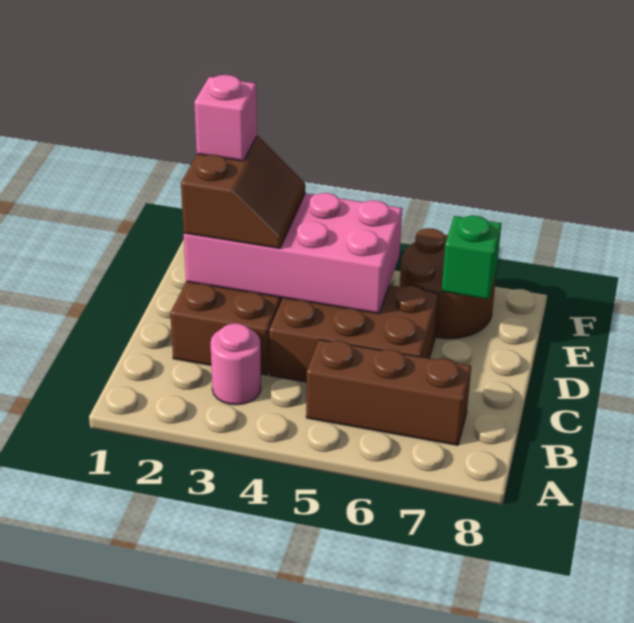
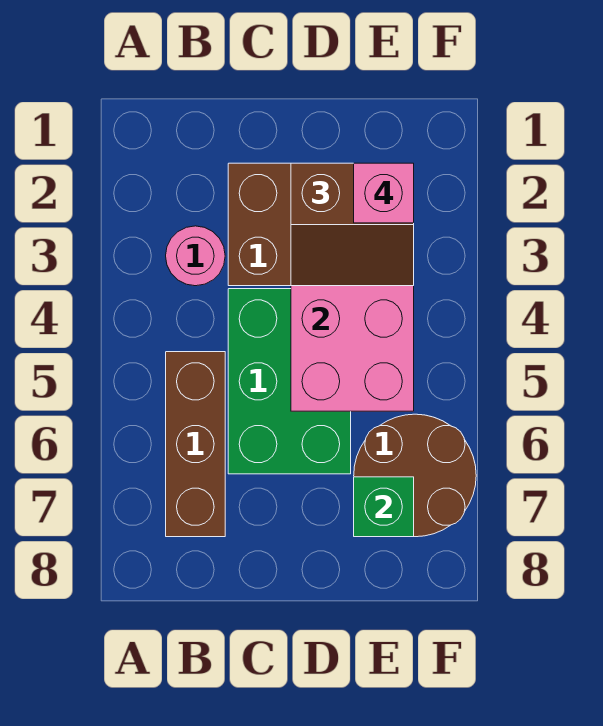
brown brick C4:D6 level 1 -> green brick C4:D6 level 1

